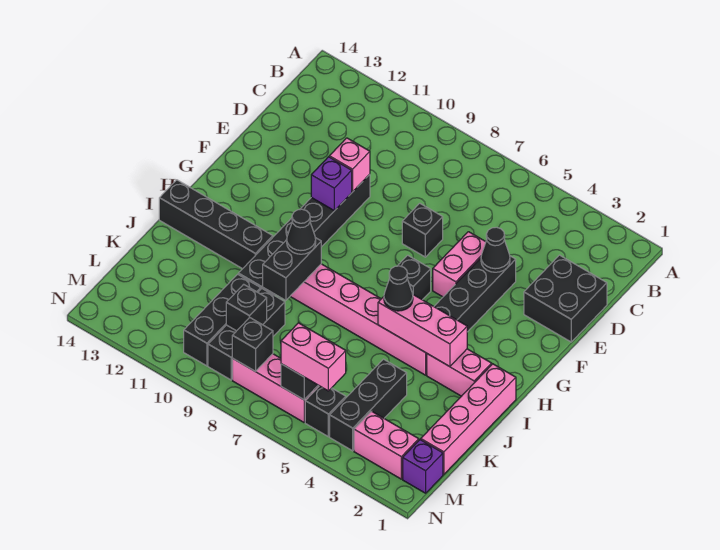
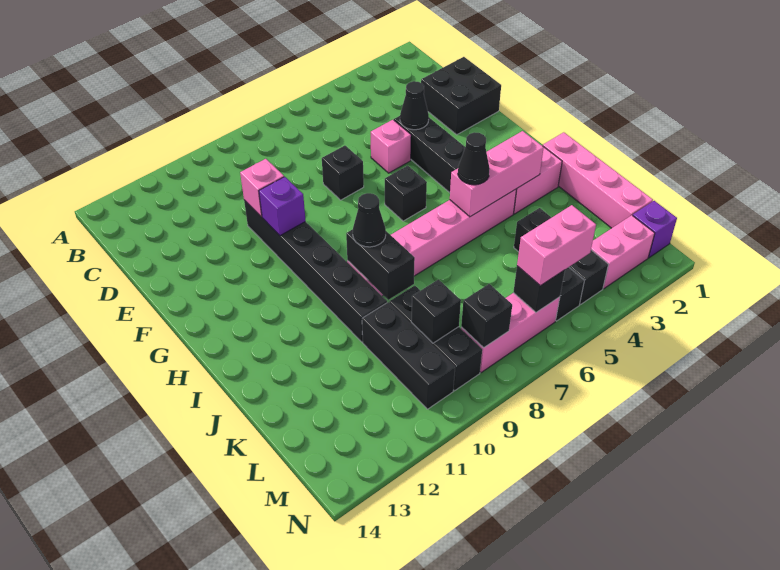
pink brick E5:F5 level 1 -> pink brick E5 level 1
black brick I11:I14 level 1 -> none

